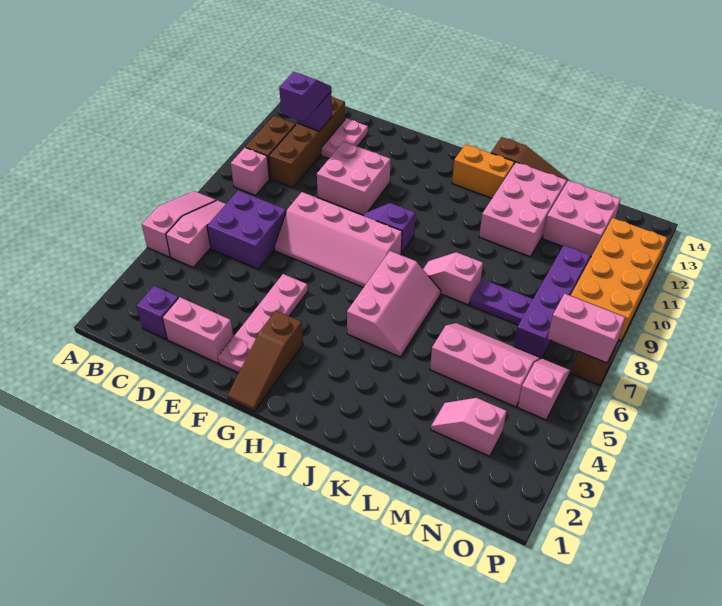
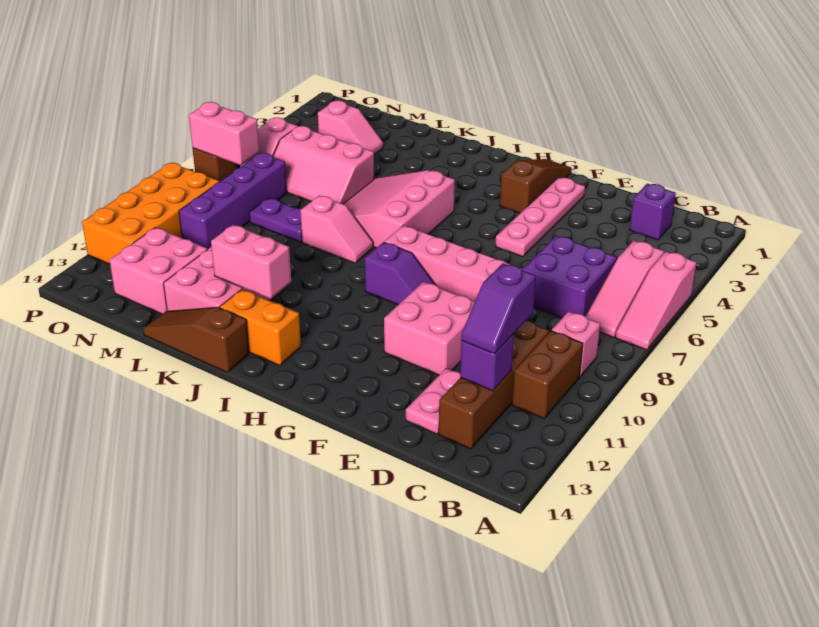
pink brick D2:E2 level 1 -> pink brick J12:K12 level 2
pink slope I5:J7 level 1 top I -> pink slope I5:K7 level 1 top I

